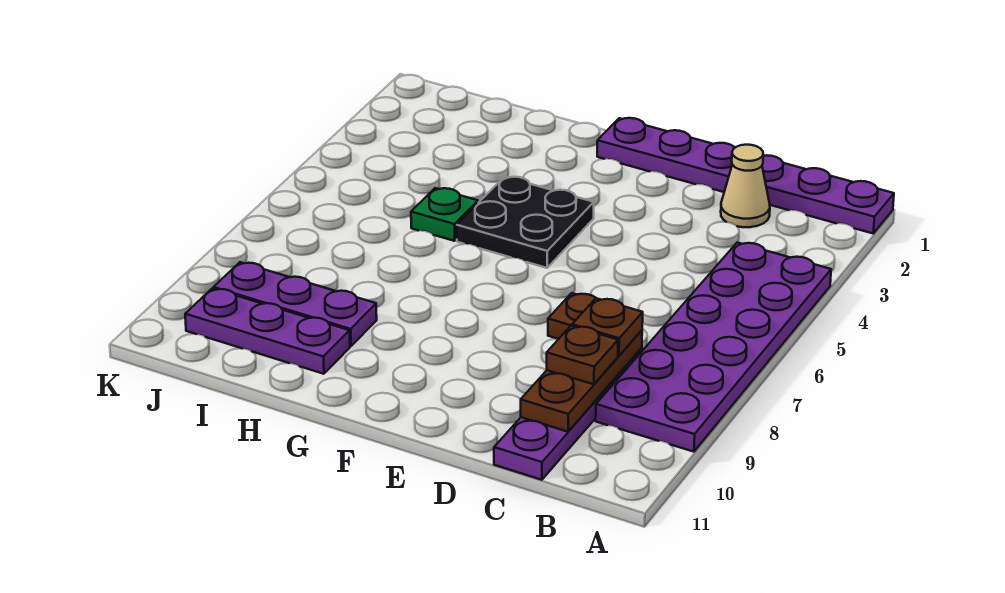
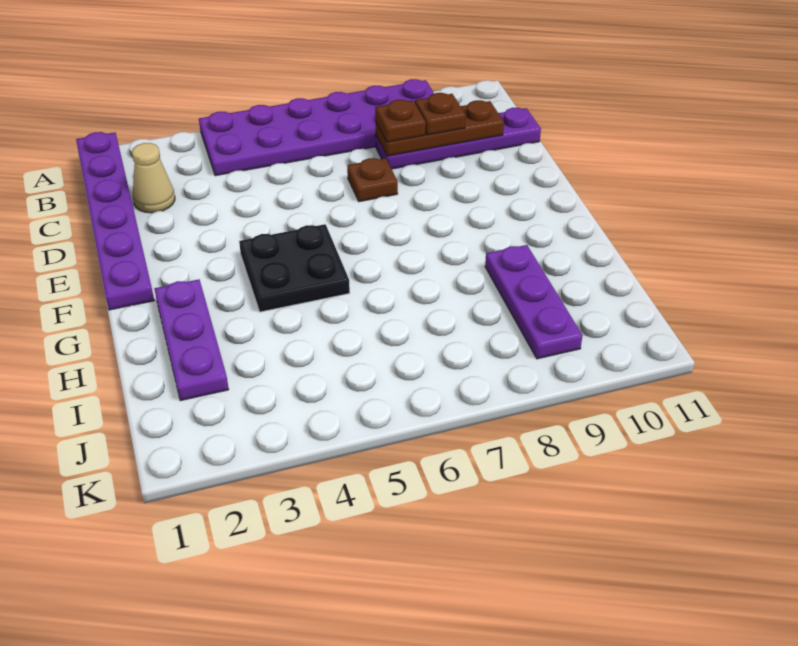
green plate H5 level 1 -> none
purple plate H10:J10 level 1 -> purple plate G2:I2 level 1

